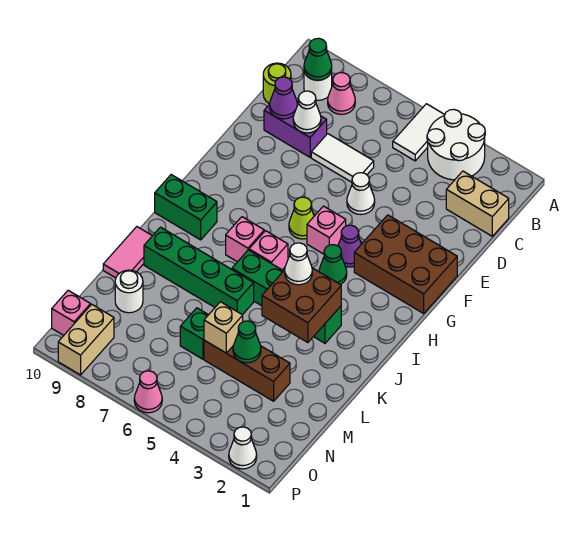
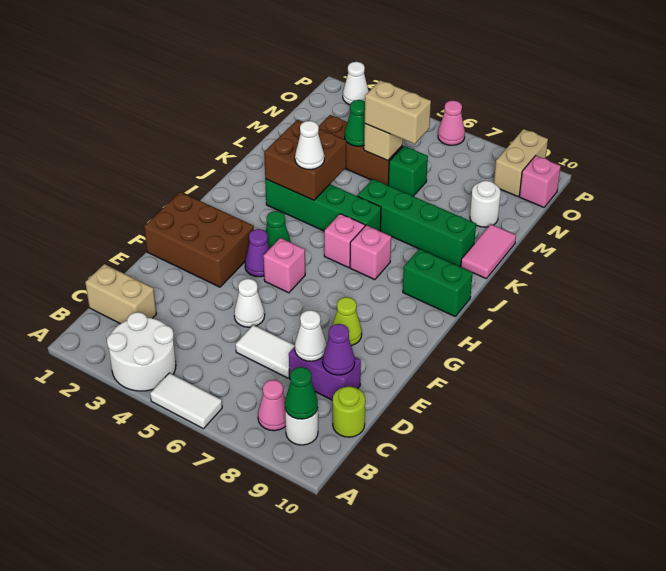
white tile A5:B5 level 1 -> white tile A5:A6 level 1
lime cone G6 level 1 -> lime cone F8 level 1
none -> tan brick M5:M6 level 3

